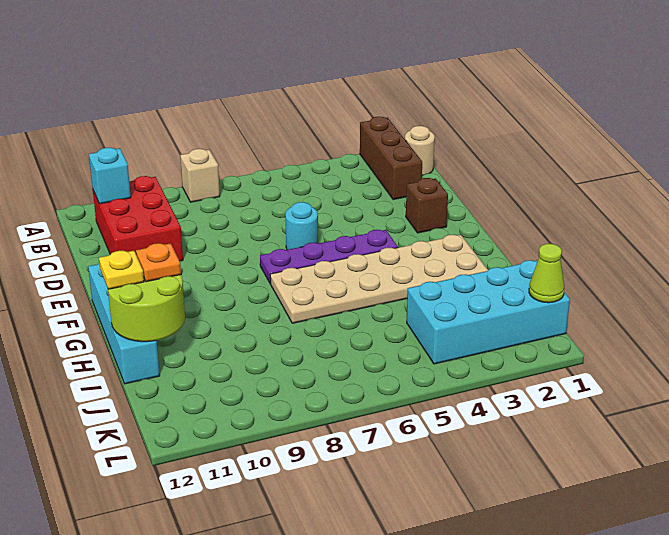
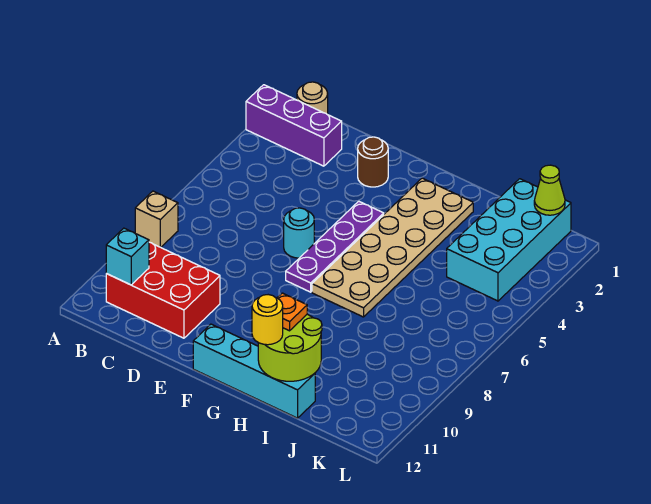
brown brick A2:C2 level 1 -> purple brick A2:C2 level 1
brown brick E2 level 1 -> brown round brick E2 level 1
yellow plate H12 level 3 -> yellow round brick H12 level 3

